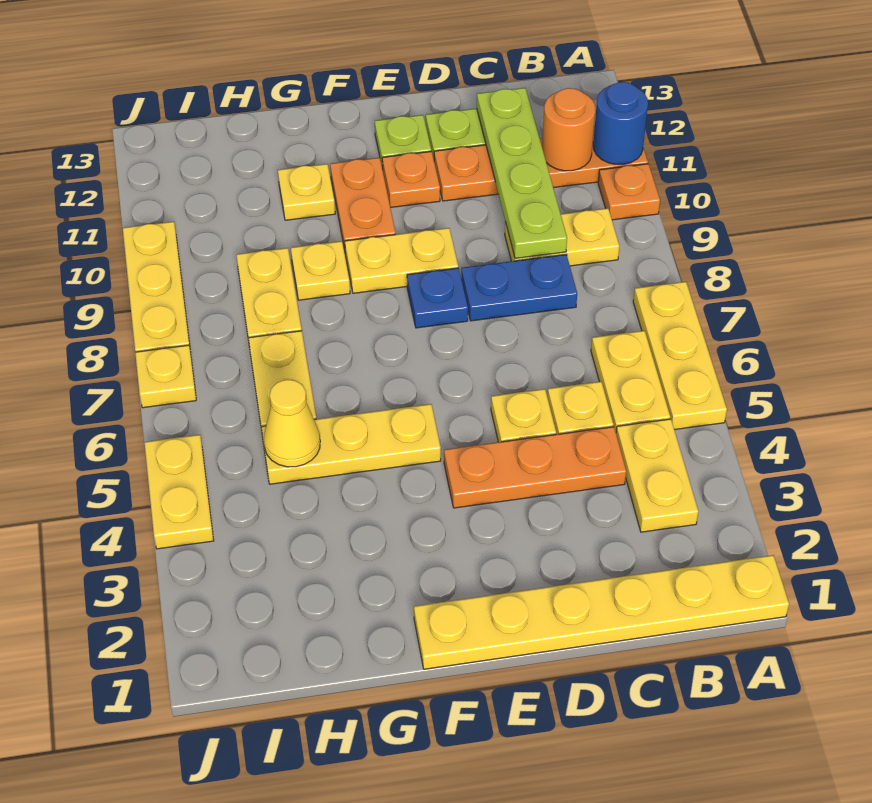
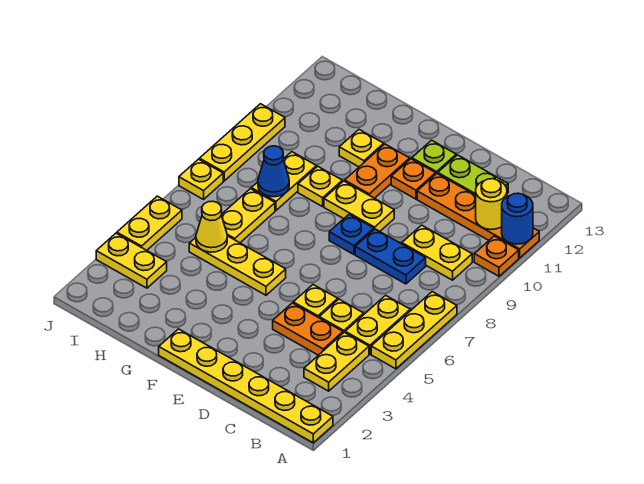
orange round brick B11 level 2 -> yellow round brick B11 level 2
orange plate C4:E4 level 1 -> orange plate C4:D4 level 1
lime plate C9:C12 level 2 -> none
none -> blue cone H8 level 2
none -> yellow plate I3:J3 level 1

